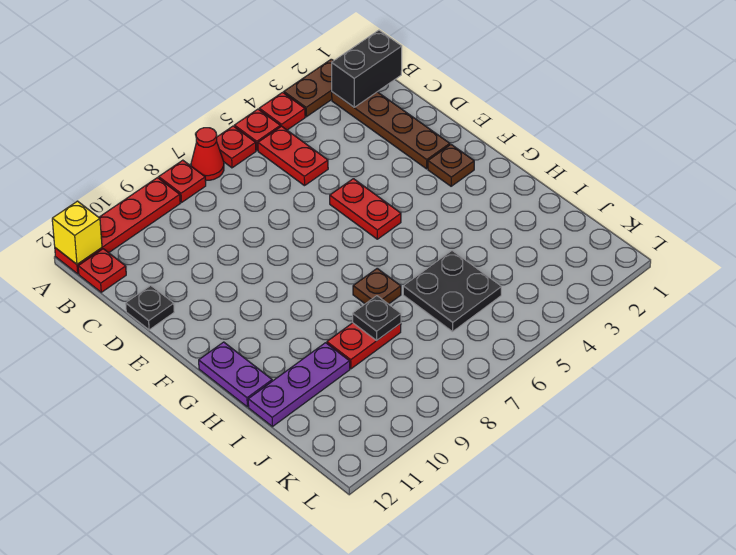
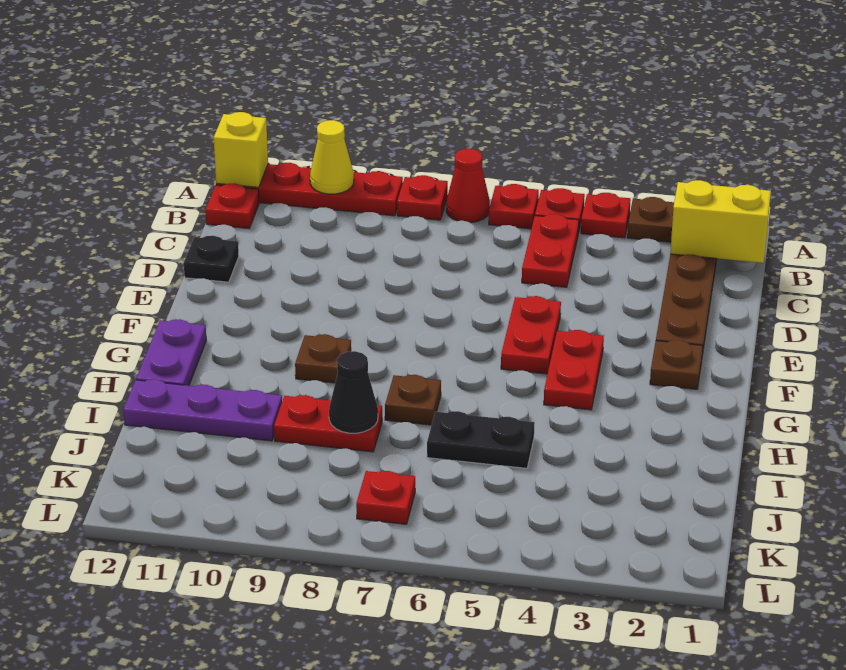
none -> yellow cone A10 level 2
black brick B1:B2 level 2 -> yellow brick B1:B2 level 2
none -> red plate F4:G4 level 1
none -> brown plate G9 level 1
black plate I5:J6 level 1 -> black plate I5:I6 level 1
black plate I8 level 2 -> black cone I8 level 2
none -> red plate K7 level 1

